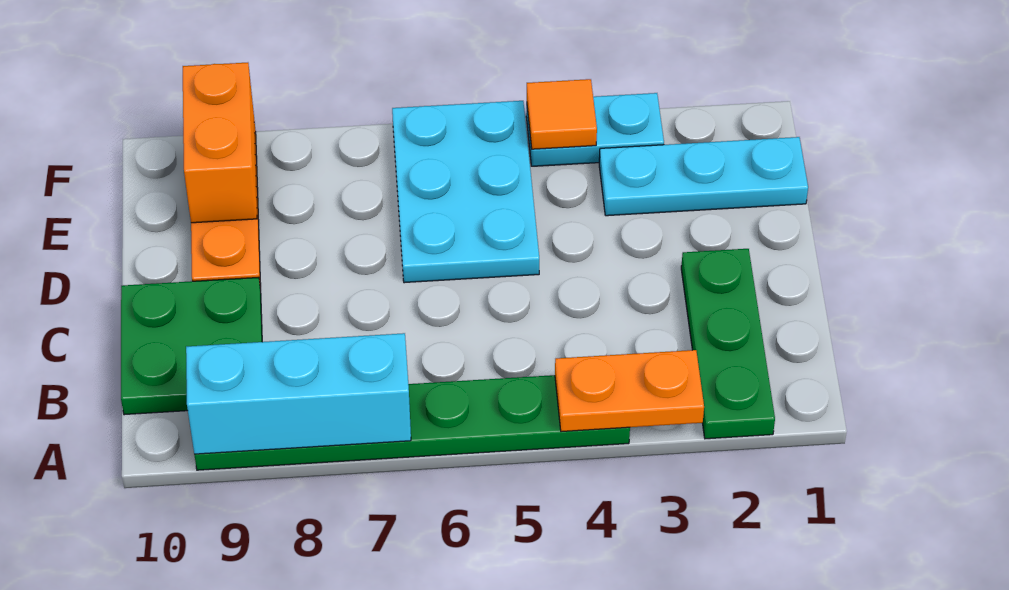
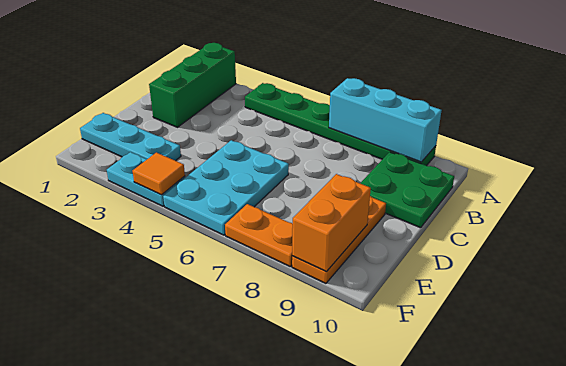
green plate A2:C2 level 1 -> green brick A2:C2 level 1
orange plate A3:A4 level 2 -> orange plate F7:F8 level 1

